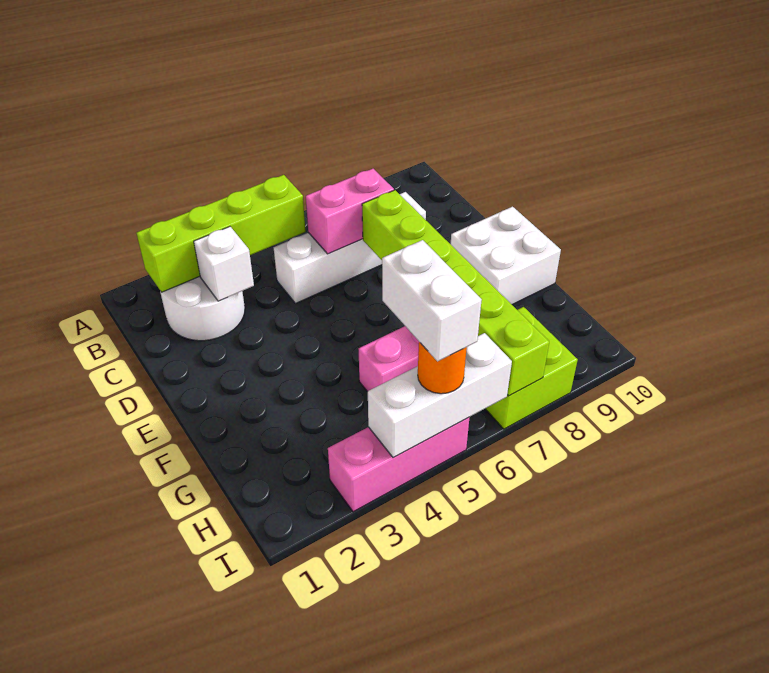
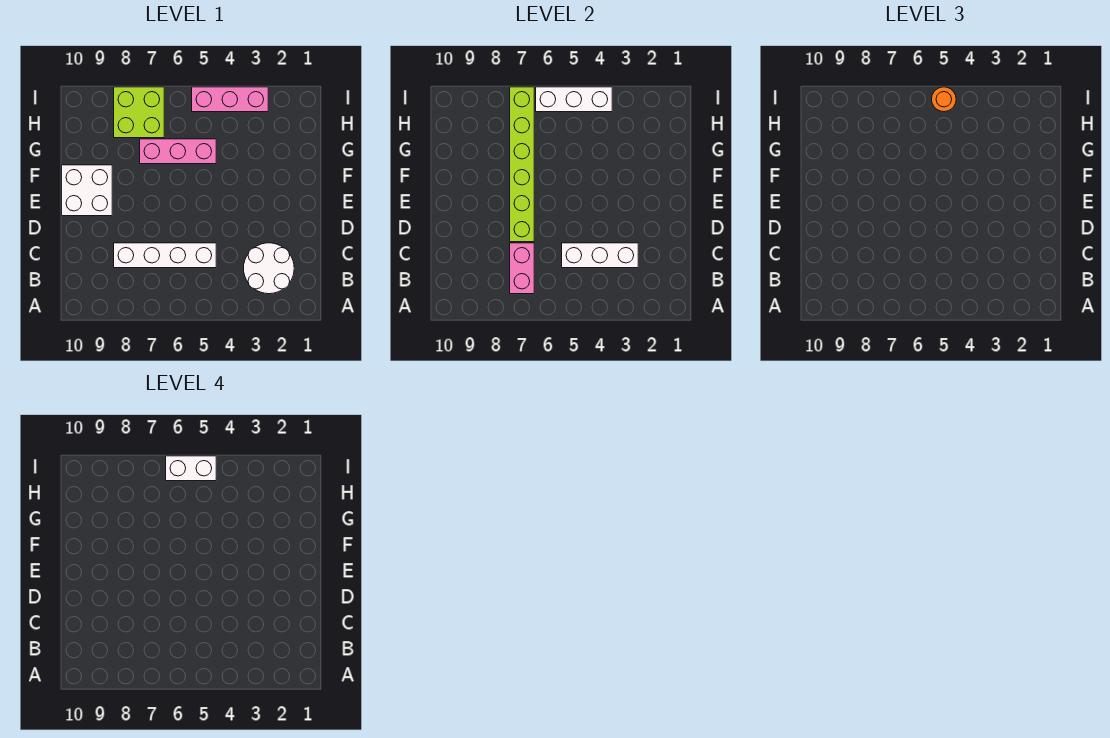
lime brick B2:B5 level 2 -> none
white brick C3 level 2 -> white brick C3:C5 level 2
pink brick C6:C7 level 2 -> pink brick B7:C7 level 2
white brick H5:I5 level 4 -> white brick I5:I6 level 4

